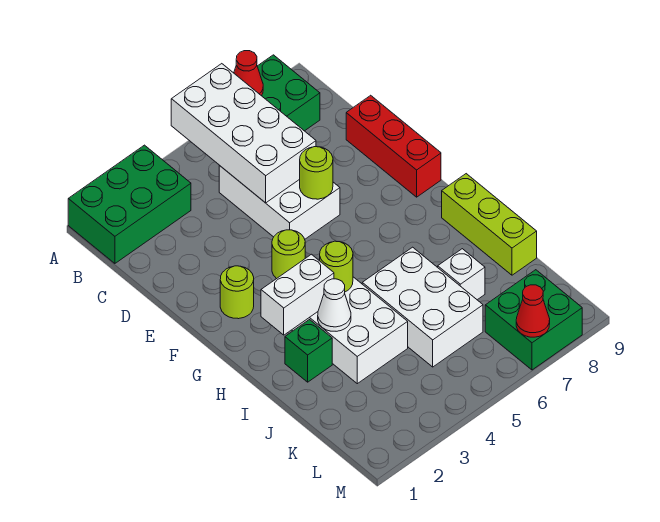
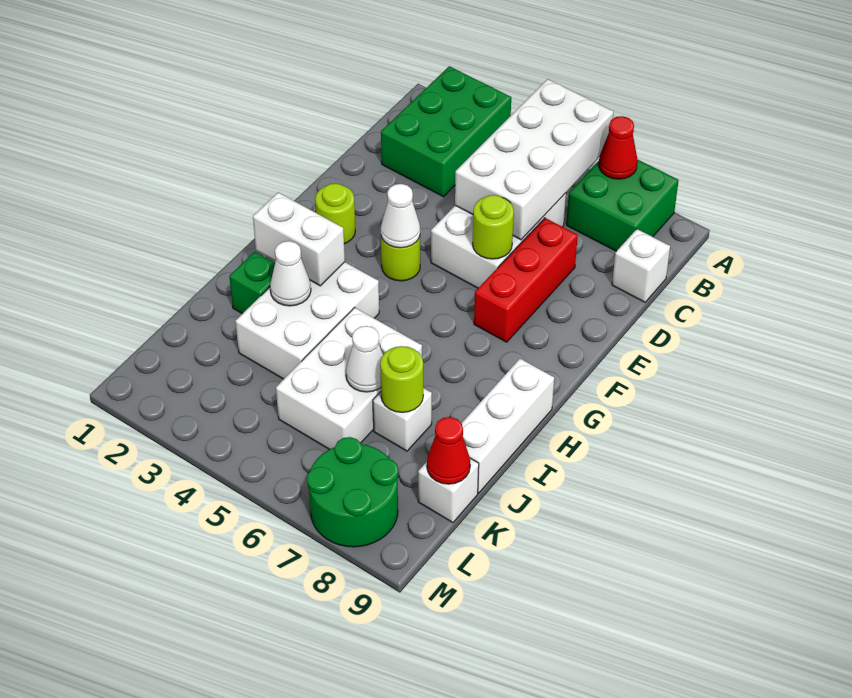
green brick A1:B3 level 1 -> green brick A2:C3 level 1
none -> white brick C9 level 1
red brick D9:F9 level 1 -> red brick D7:F7 level 1
none -> white cone F4 level 2
lime round brick H4 level 2 -> lime round brick J7 level 2
lime brick H9:J9 level 1 -> white brick H9:J9 level 1
none -> white cone J6 level 2
none -> white brick K9 level 1
green brick L7:M8 level 1 -> green round brick L7:M8 level 1
red cone M7 level 2 -> red cone K9 level 2

